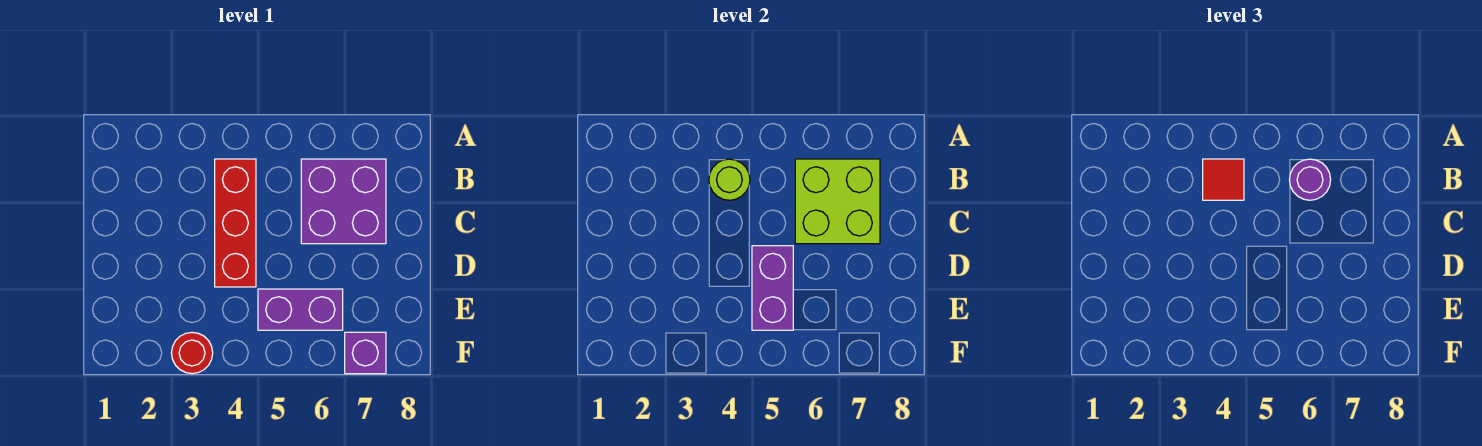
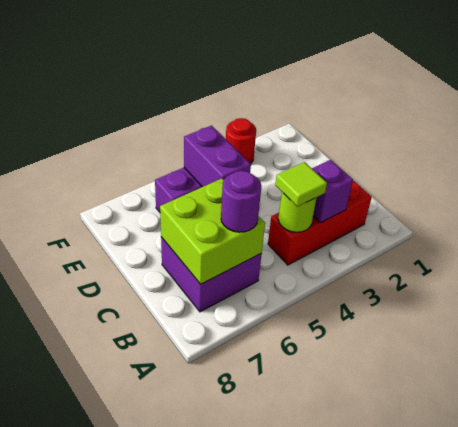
red brick B4:D4 level 1 -> red brick B2:B4 level 1
red tile B4 level 3 -> lime tile B4 level 3
purple brick F7 level 1 -> purple brick B3 level 2

